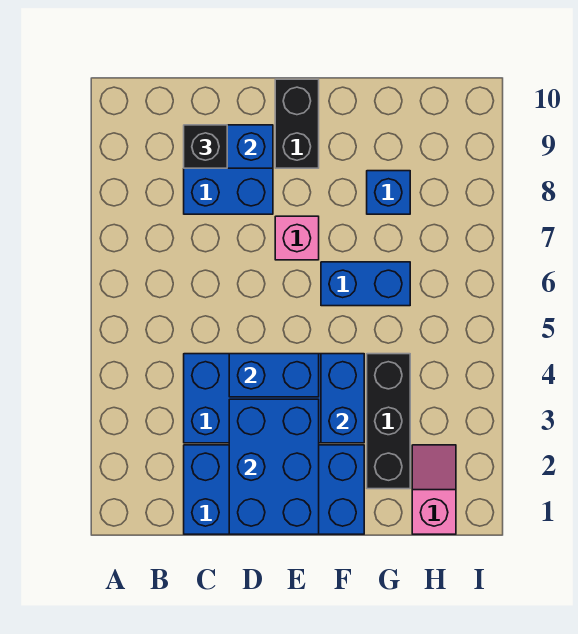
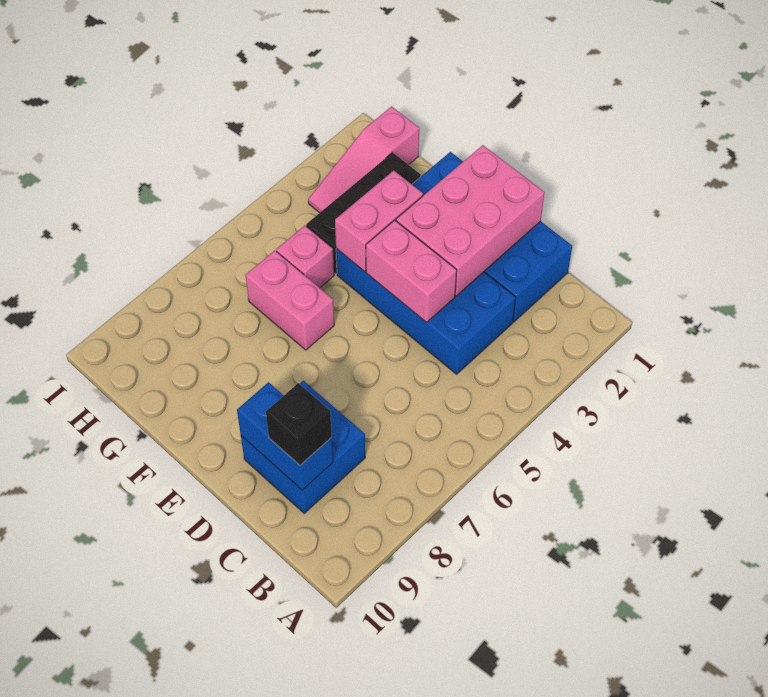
blue brick D1:E3 level 2 -> pink brick D1:E3 level 2
blue brick D4:E4 level 2 -> pink brick D4:E4 level 2
pink brick E7 level 1 -> pink brick G5 level 1
black brick E9:E10 level 1 -> none
blue brick F3:F4 level 2 -> pink brick F3:F4 level 2
blue brick F6:G6 level 1 -> pink brick F6:G6 level 1
blue brick G8 level 1 -> none
pink slope H1:H2 level 1 top 1 -> pink slope H1:H3 level 1 top 1

